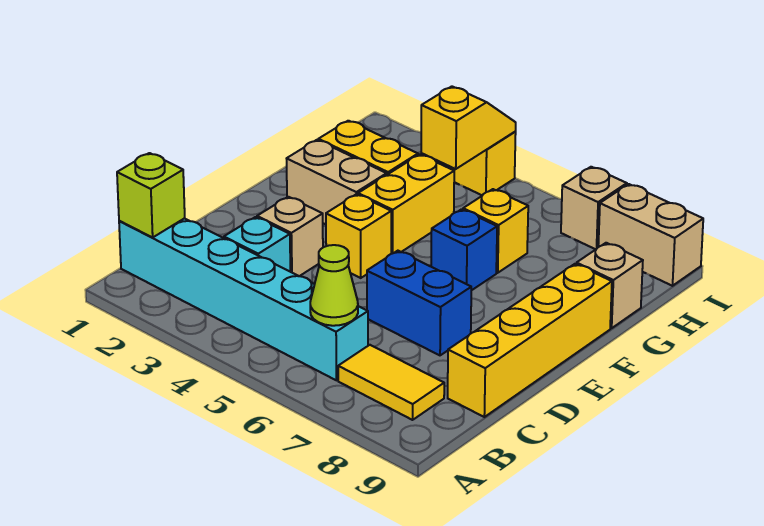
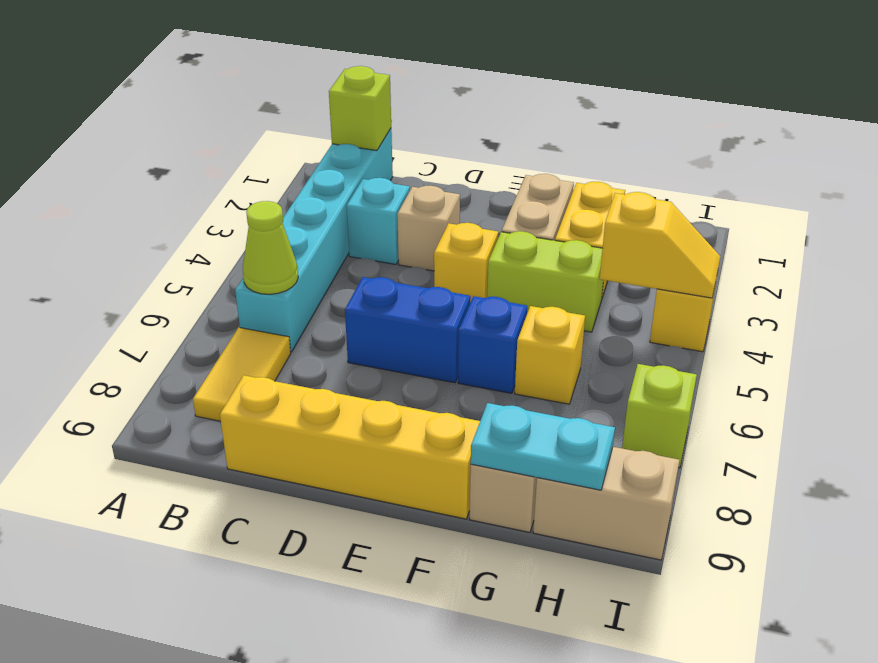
blue brick D6:D7 level 1 -> blue brick D6:E6 level 1
yellow brick F4:G4 level 1 -> lime brick F4:G4 level 1
none -> cyan plate G9:H9 level 2
tan brick I7 level 1 -> lime brick I7 level 1
tan brick I8:I9 level 1 -> tan brick H9:I9 level 1

